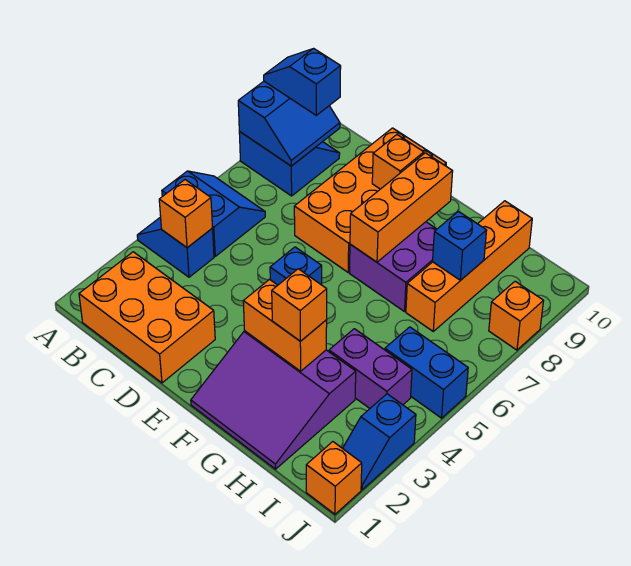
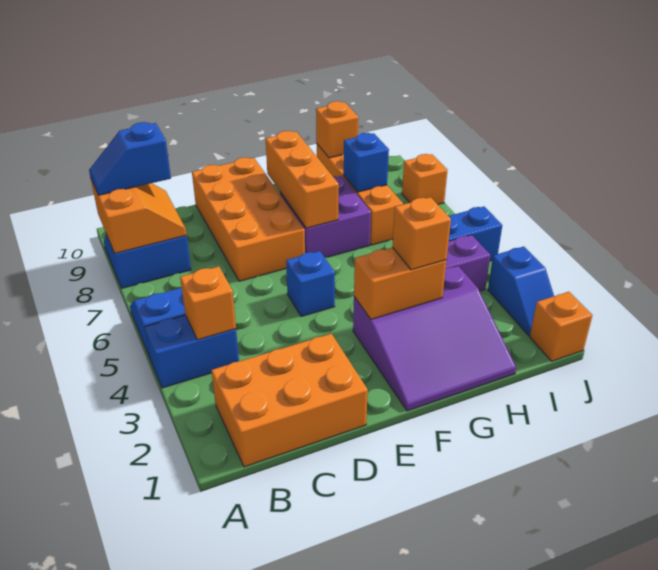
blue slope A4:B4 level 1 top B -> blue brick A4:B4 level 1
blue slope A8:B9 level 2 top A -> orange slope A8:B9 level 2 top A
orange brick E9 level 2 -> orange brick H10 level 2

